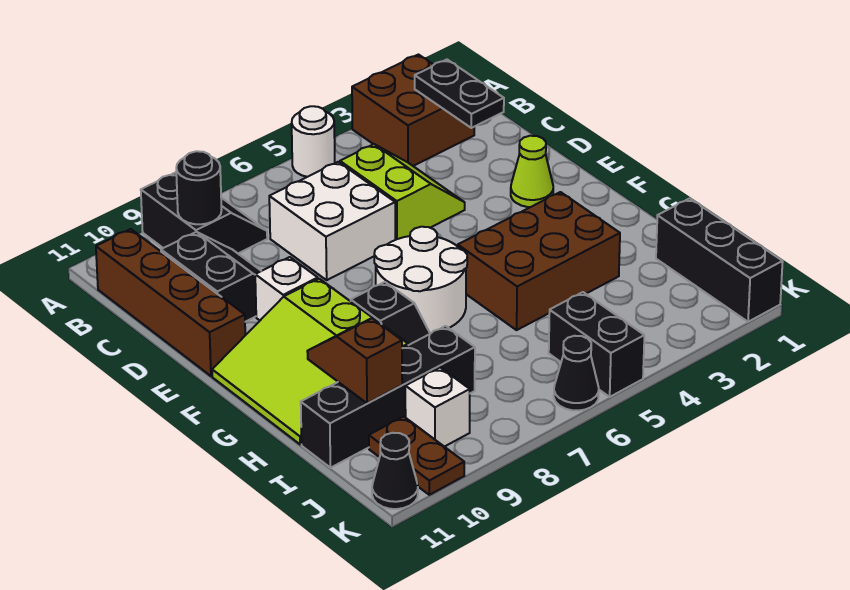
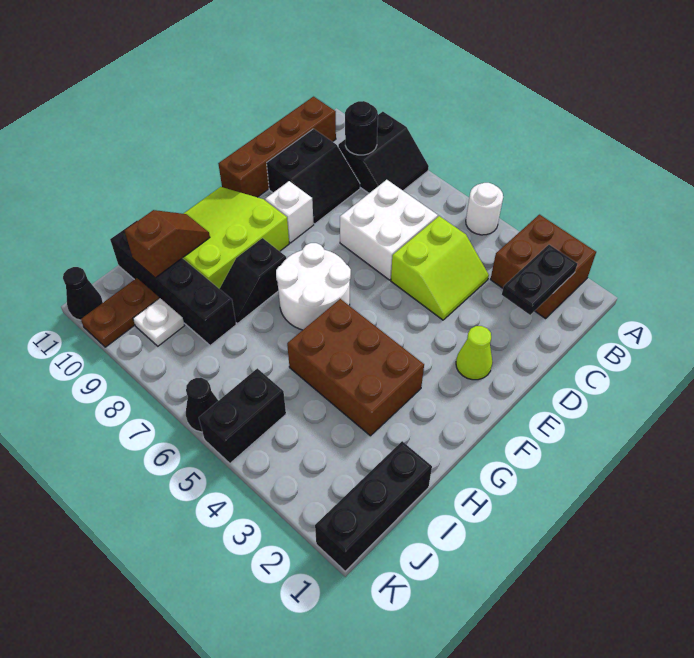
white brick J9 level 1 -> white plate J9 level 1

